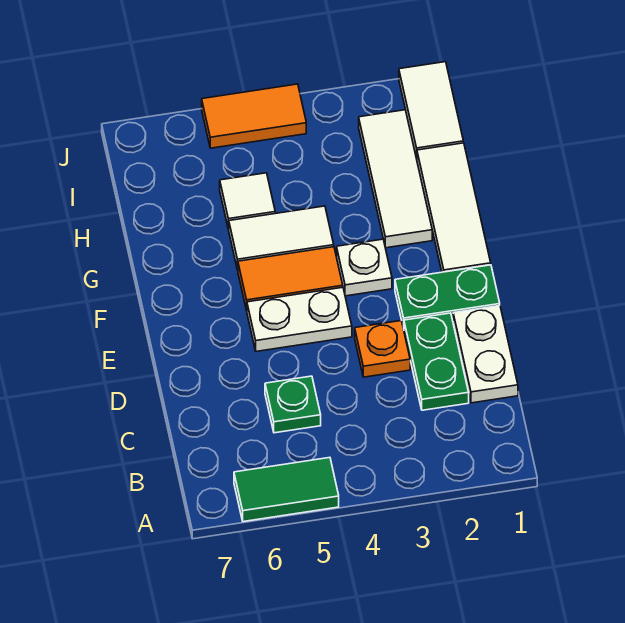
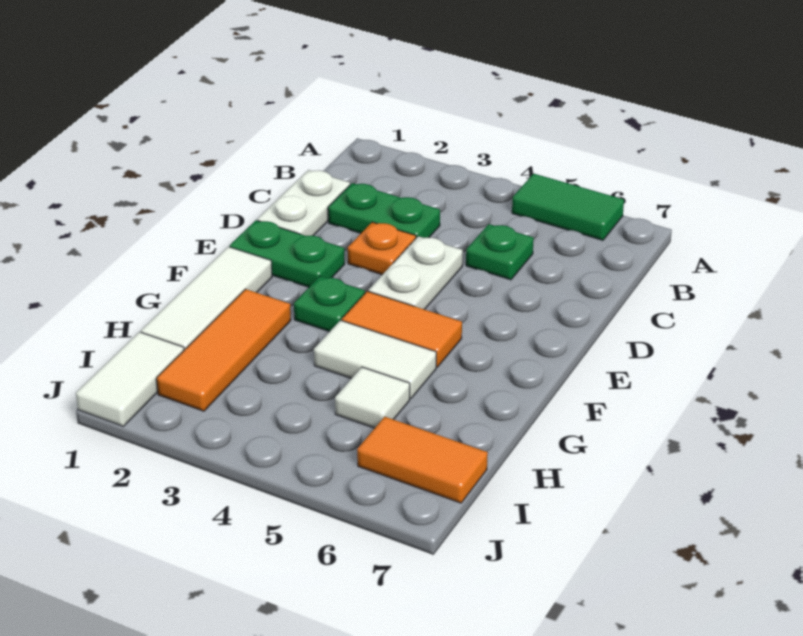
green plate C2:D2 level 1 -> green plate C2:C3 level 1
white plate E4:E5 level 1 -> white plate D4:E4 level 1
white plate F3 level 1 -> green plate F3 level 1
white tile G2:I2 level 1 -> orange tile G2:I2 level 1
orange tile J4:J5 level 1 -> orange tile I6:I7 level 1

